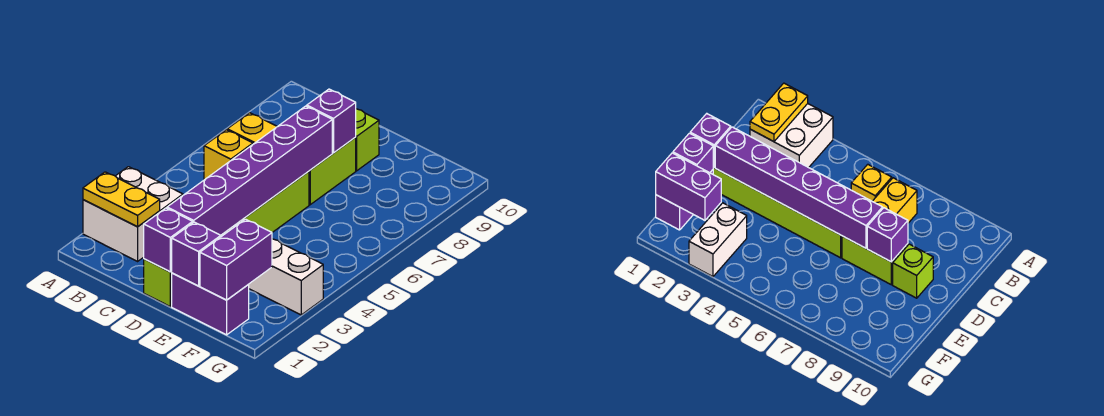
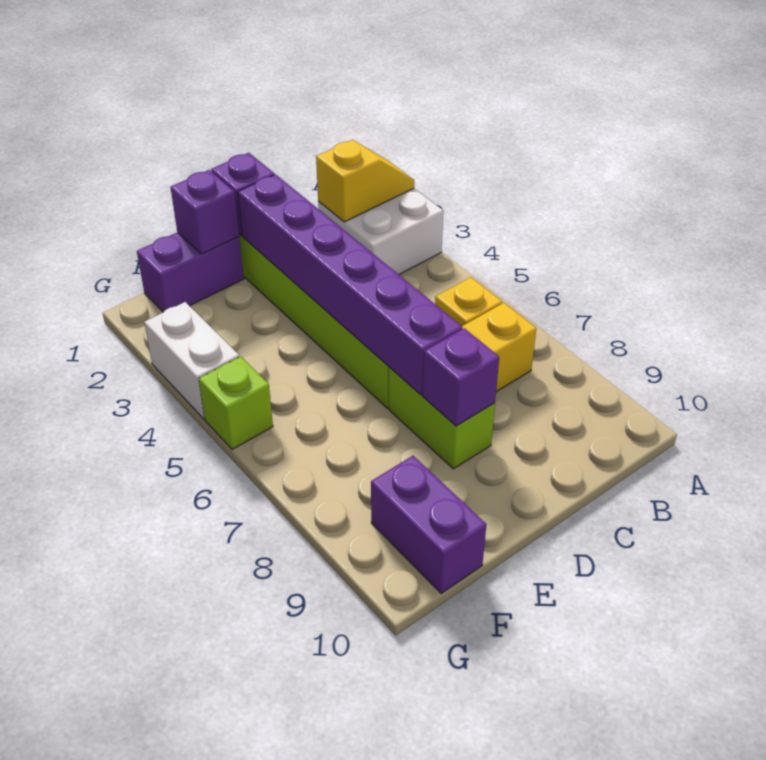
yellow plate A2:B2 level 2 -> yellow slope A2:B2 level 2 top B
lime brick D9 level 1 -> lime brick G5 level 1
purple brick F1:F2 level 2 -> purple brick F9:F10 level 1
white brick F3:G3 level 1 -> white brick G3:G4 level 1

